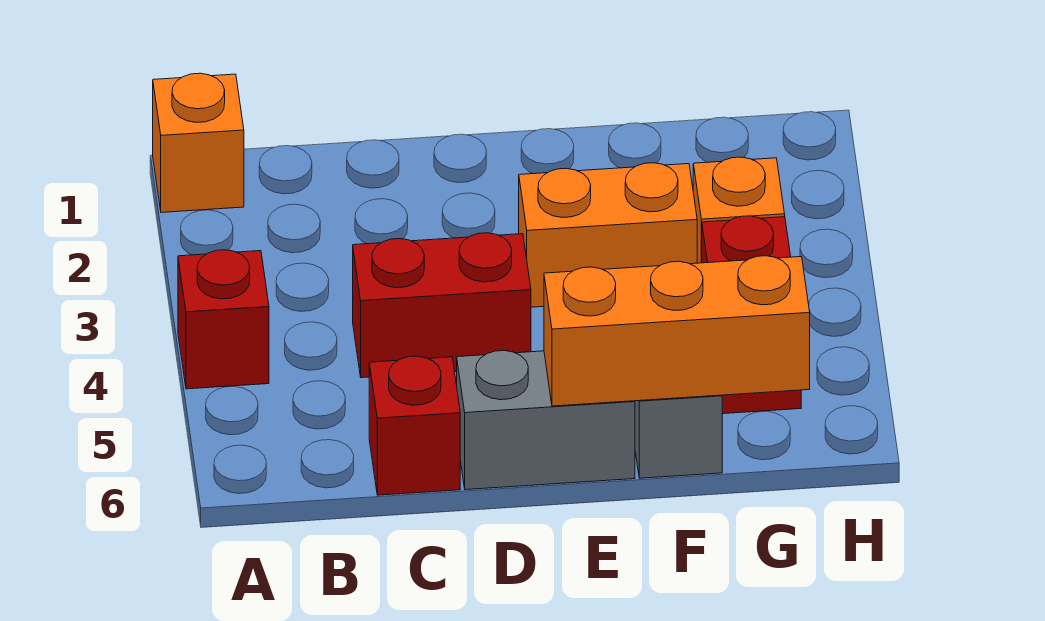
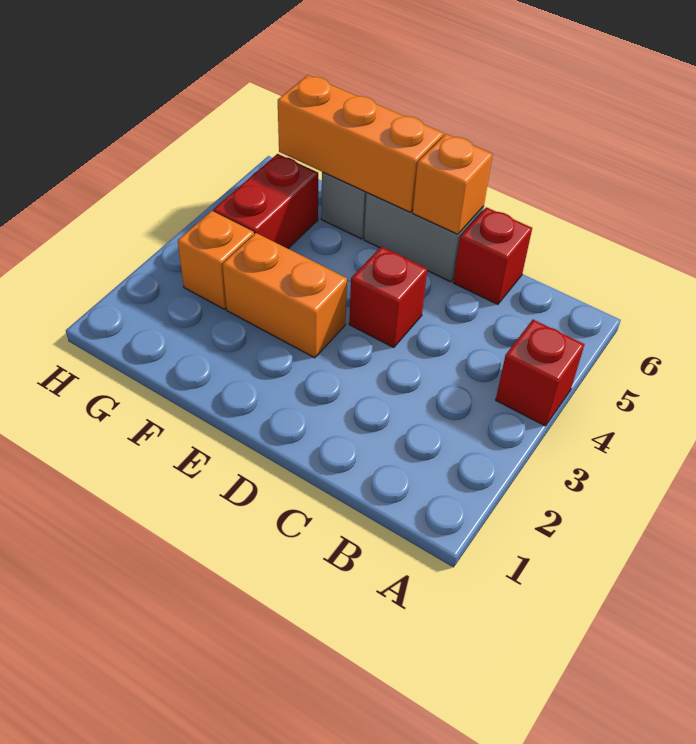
orange brick A1 level 1 -> orange brick D6 level 2
red brick C4:D4 level 1 -> red brick D4 level 1

